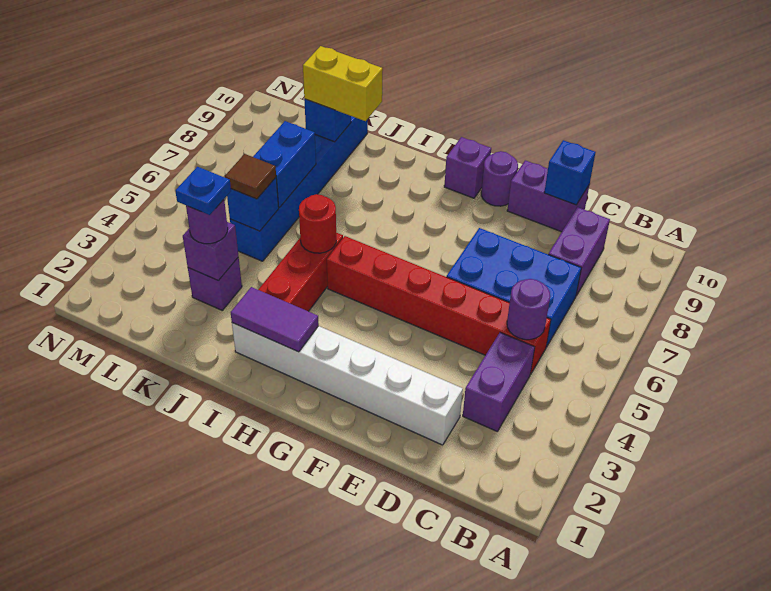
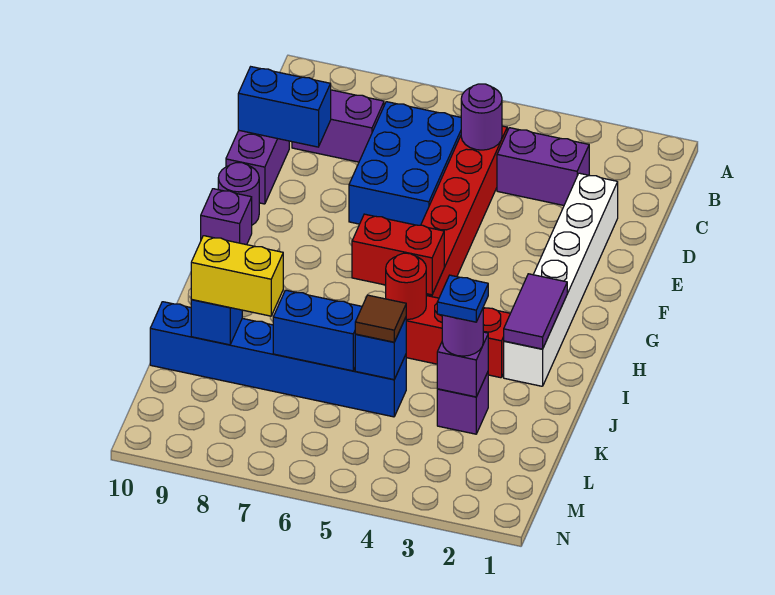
blue brick D10 level 2 -> blue brick D9:D10 level 2
none -> red brick H5:H6 level 2
yellow brick J9:K9 level 3 -> yellow brick K8:K9 level 3

